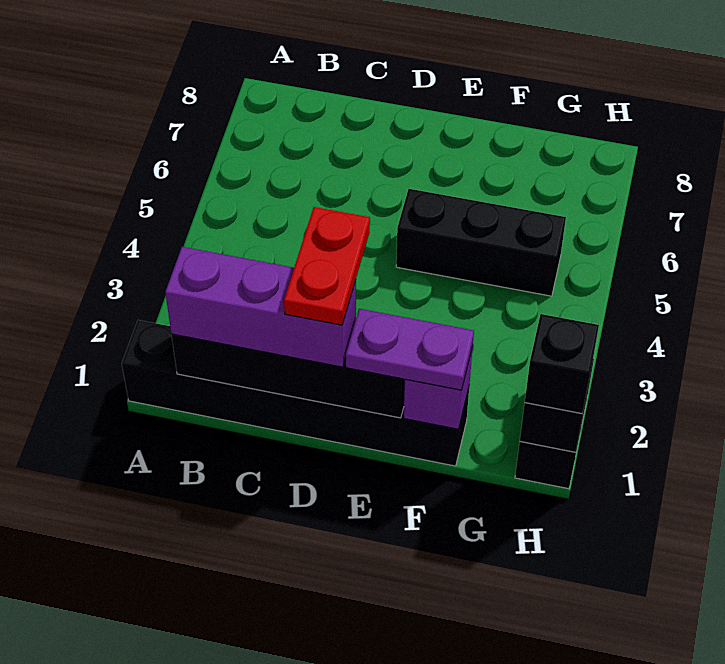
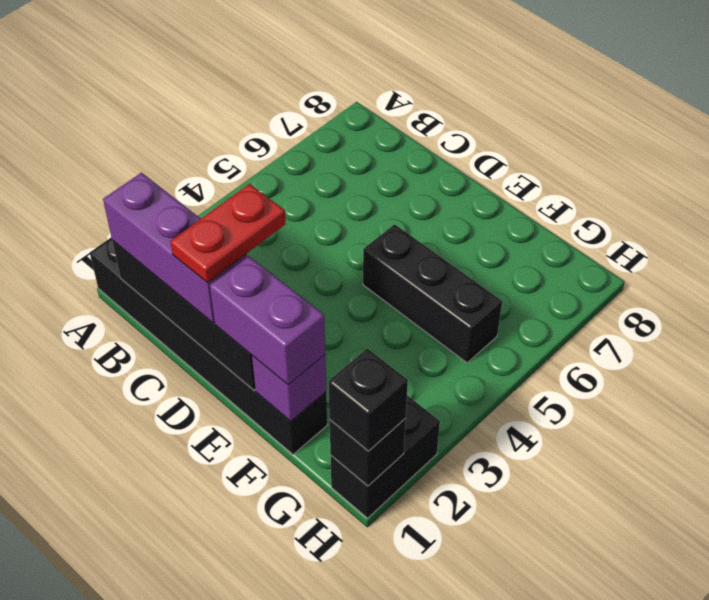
purple plate E1:F1 level 3 -> purple brick E1:F1 level 3

